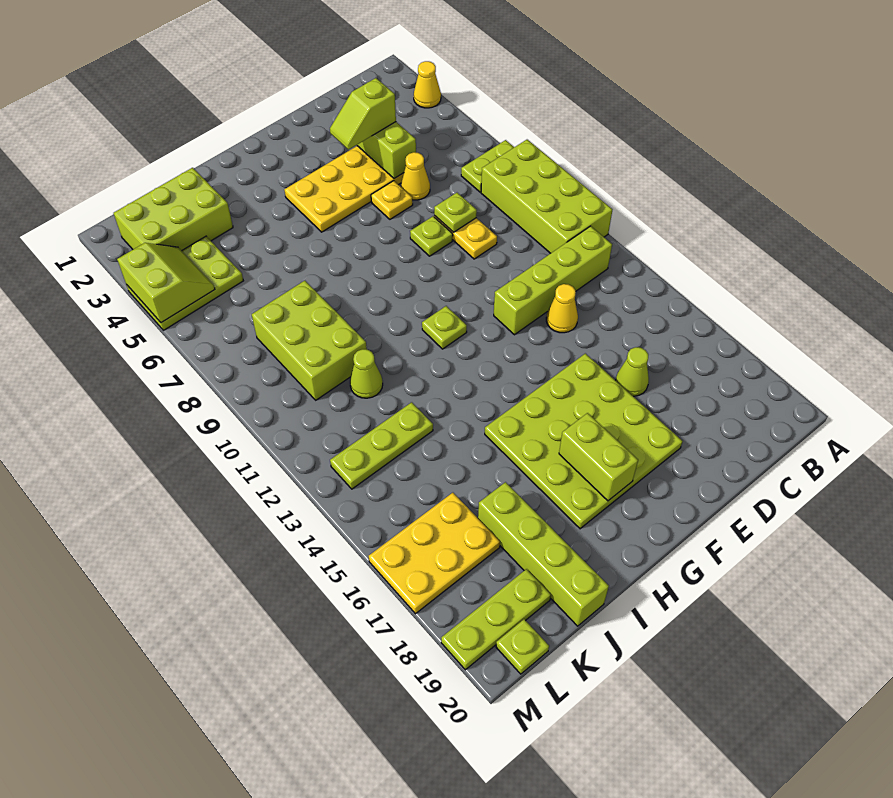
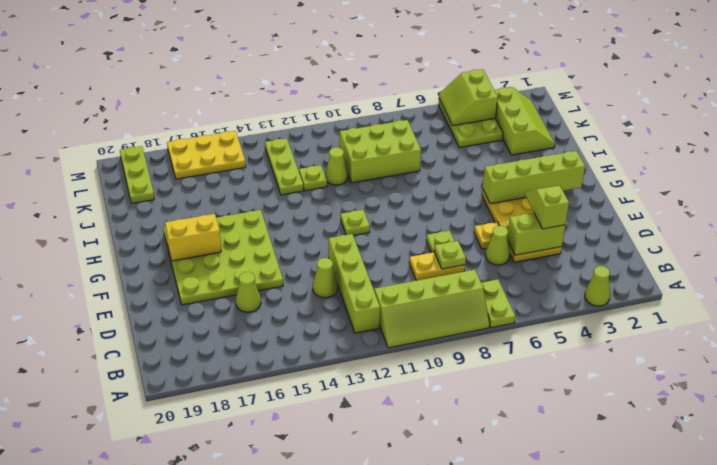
yellow cone A3 level 1 -> lime cone A3 level 1
lime brick A8:B11 level 1 -> lime slope A8:B11 level 1 top B
yellow cone D6 level 1 -> lime cone D6 level 1
yellow cone D13 level 1 -> lime cone D13 level 1
lime brick G17:G18 level 2 -> yellow brick G17:G18 level 2
lime brick J2:L3 level 1 -> lime slope J2:L3 level 1 top 3
lime brick J17:J20 level 1 -> lime brick G2:G5 level 2
yellow plate K16:M17 level 1 -> yellow plate L15:M17 level 1
lime slope L4:M5 level 2 top M -> lime slope L4:M5 level 2 top 4
lime plate L20 level 1 -> lime plate J12 level 1

